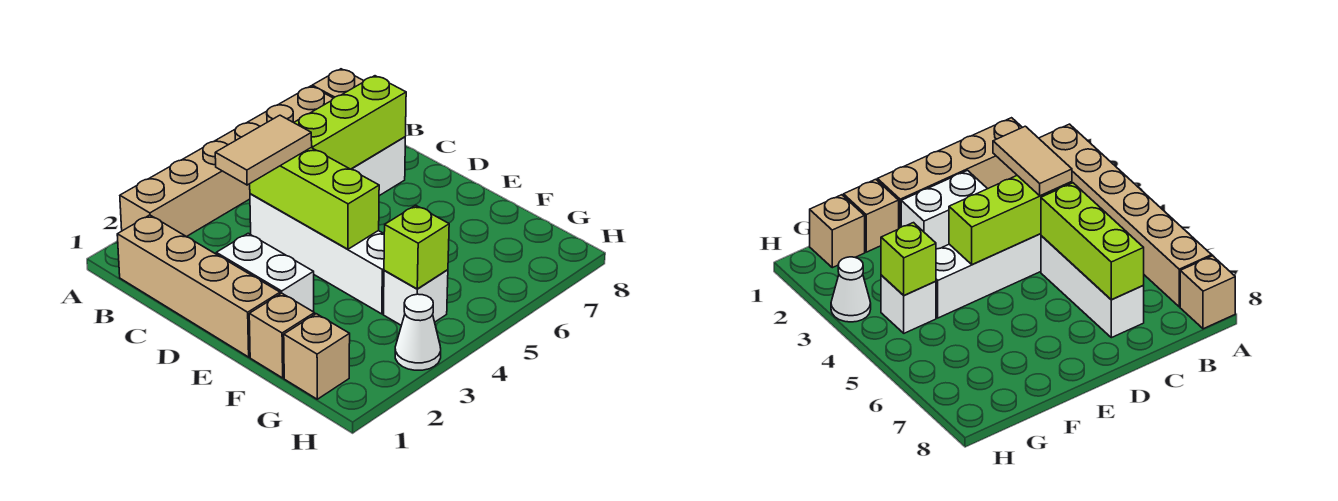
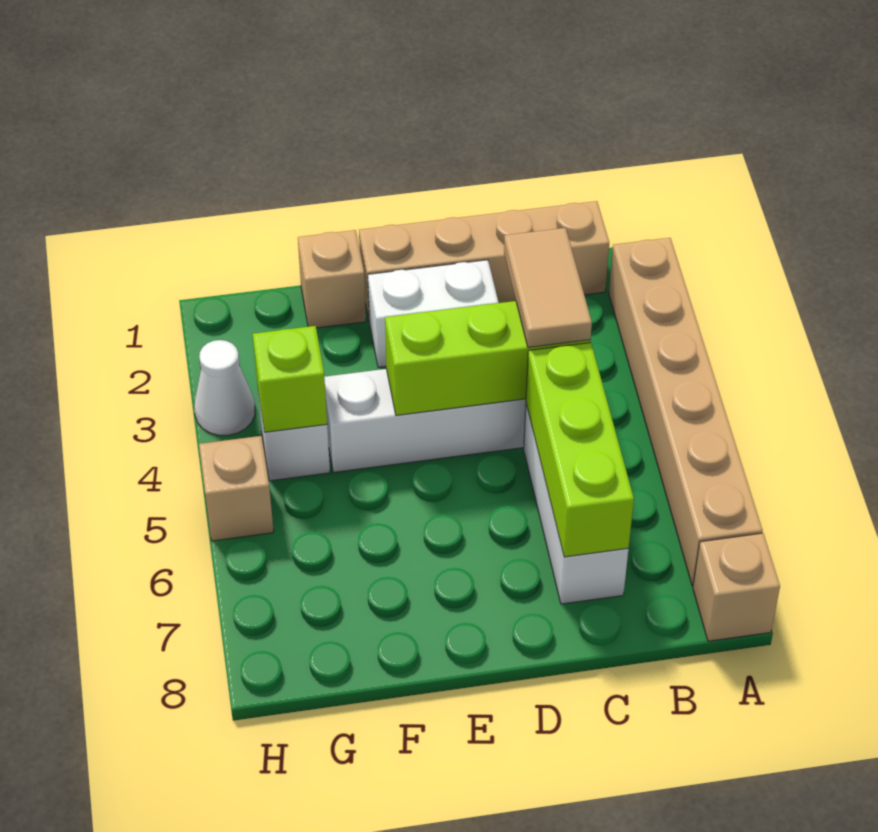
tan brick G1 level 1 -> tan brick H5 level 1

